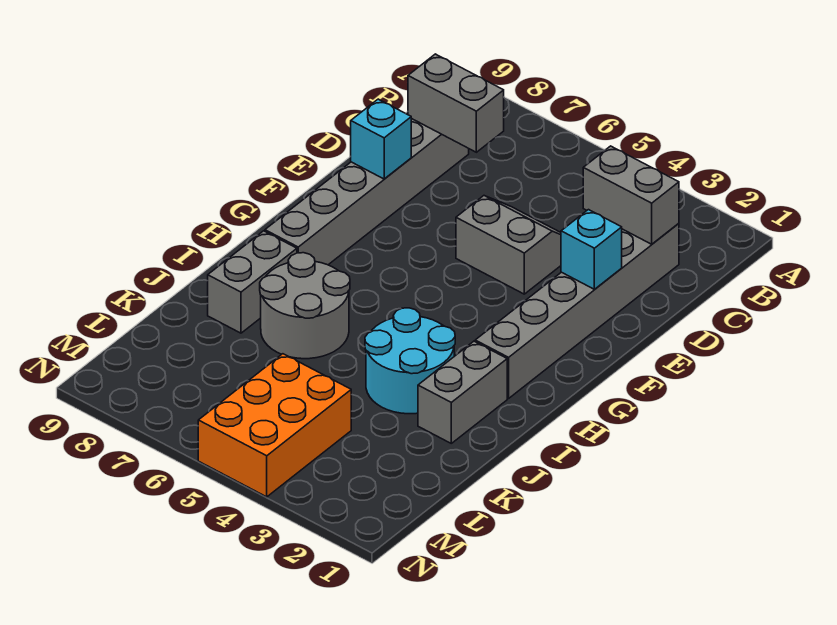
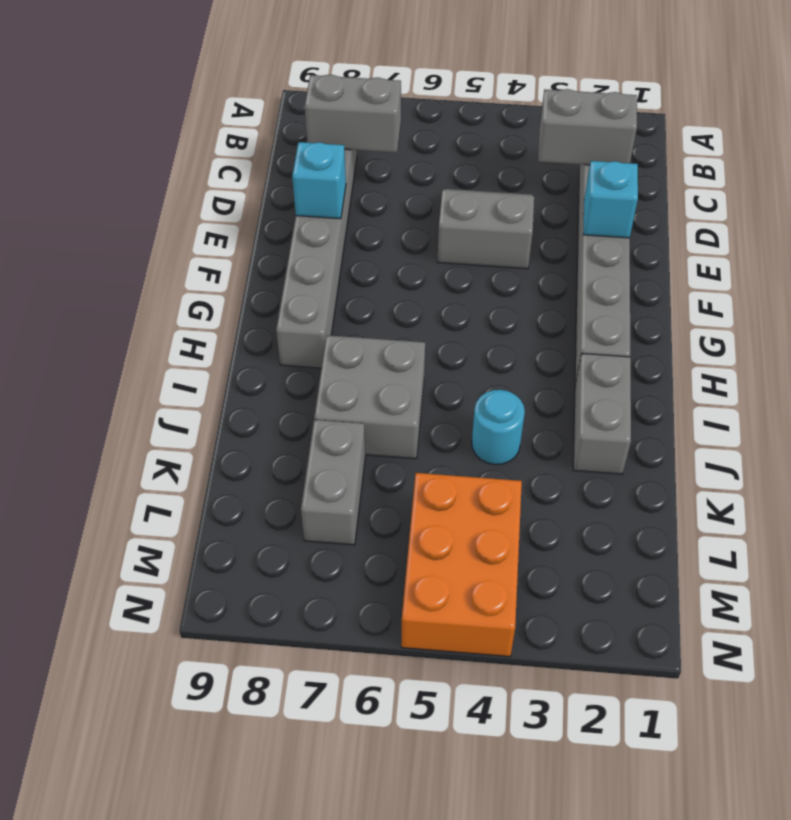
cyan round brick I3:J4 level 1 -> cyan round brick J4 level 1
grey round brick I6:J7 level 1 -> grey brick I6:J7 level 1
grey brick I8:J8 level 1 -> grey brick K7:L7 level 1

